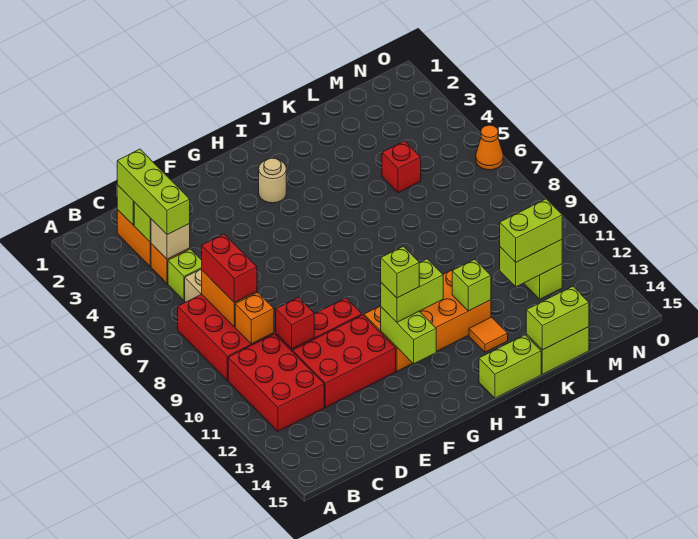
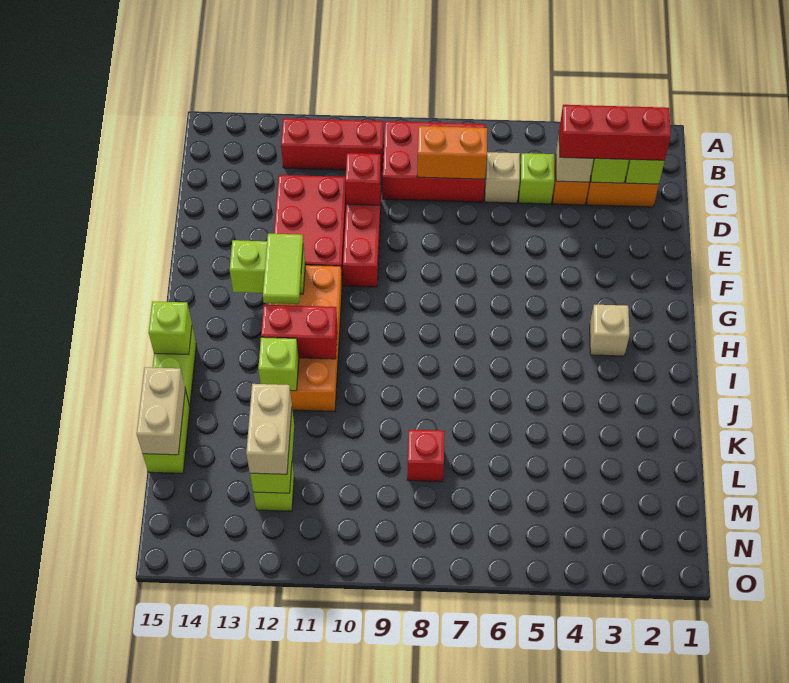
red brick B10:C12 level 1 -> red brick B10:B12 level 1
lime brick C2:C4 level 3 -> red brick C2:C4 level 3
red brick C7:C8 level 3 -> red brick I11:I12 level 2
orange brick C9 level 2 -> none
lime brick G12:H12 level 3 -> lime tile G12:H12 level 3
lime brick G12 level 4 -> lime brick I15 level 2
tan round brick H3 level 1 -> tan brick H3 level 1
orange tile J13 level 1 -> none
lime brick K15:L15 level 2 -> tan brick K15:L15 level 2
red brick L5 level 1 -> red brick L8 level 1
lime brick L12:M12 level 3 -> tan brick L12:M12 level 3
orange cone O6 level 1 -> none

